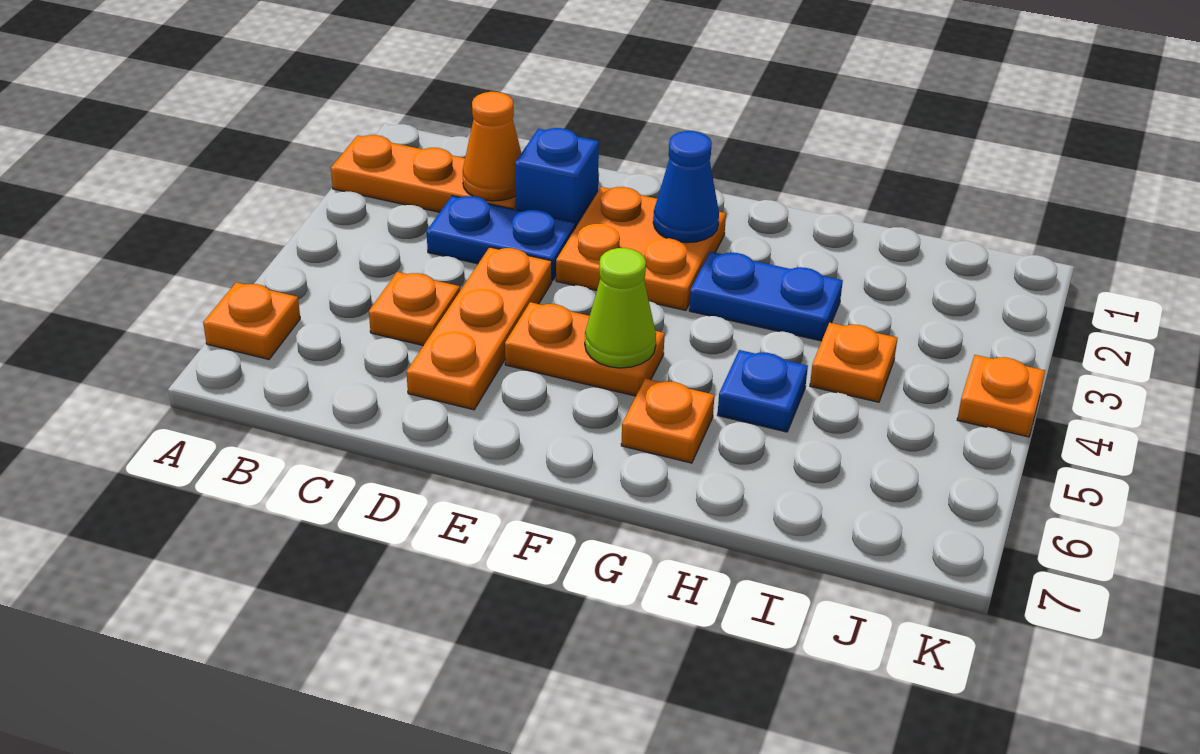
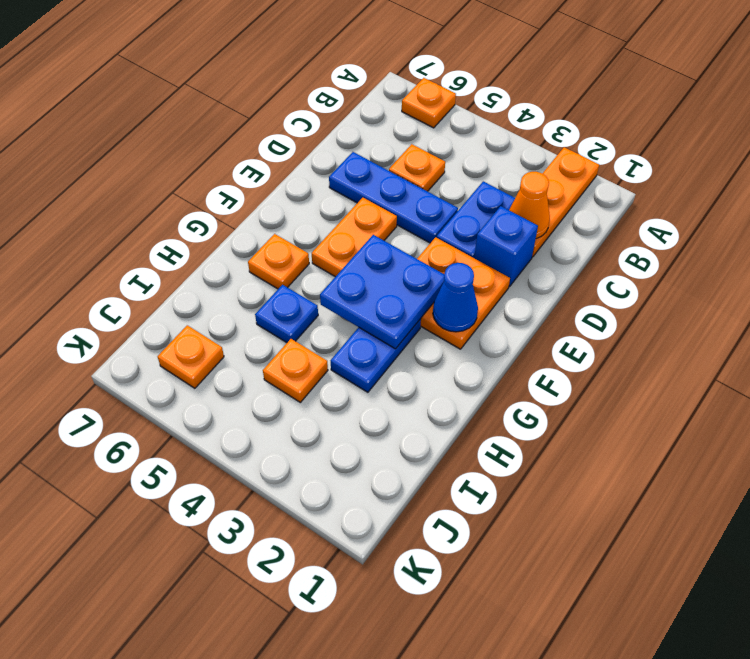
orange plate D4:D6 level 1 -> blue plate D4:D6 level 1
none -> blue plate F3:G4 level 2
lime cone F5 level 2 -> none
orange plate K4 level 1 -> orange plate J6 level 1

